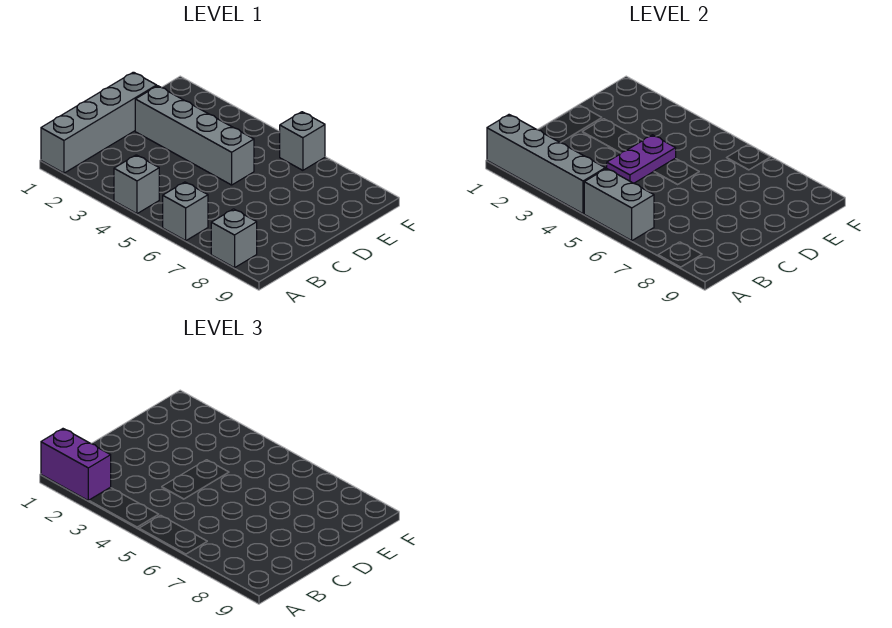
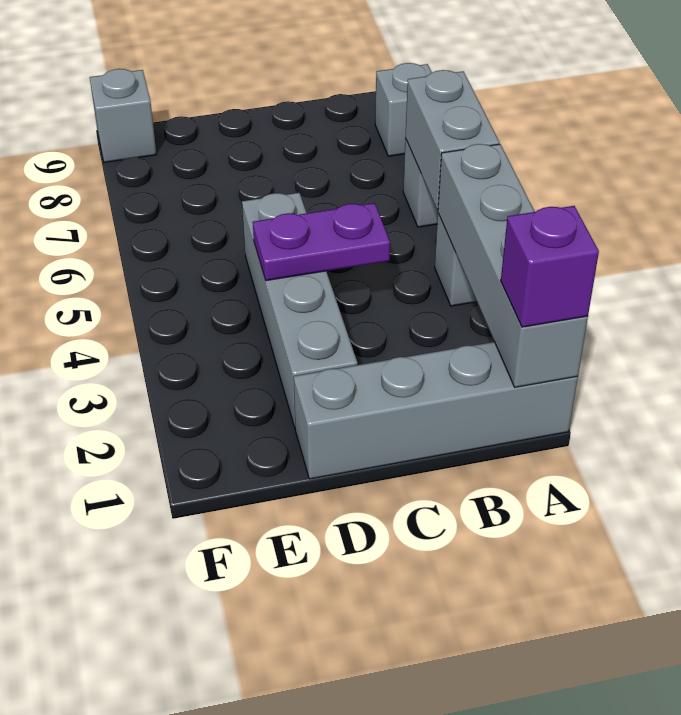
purple brick A1:A2 level 3 -> purple brick A1 level 3
grey brick F6 level 1 -> grey brick F9 level 1

